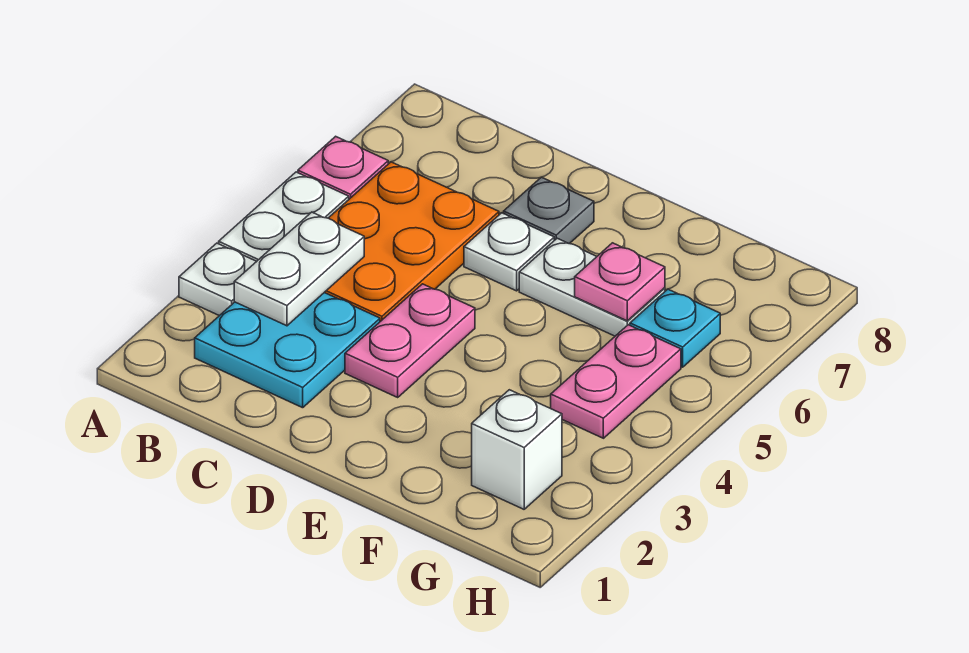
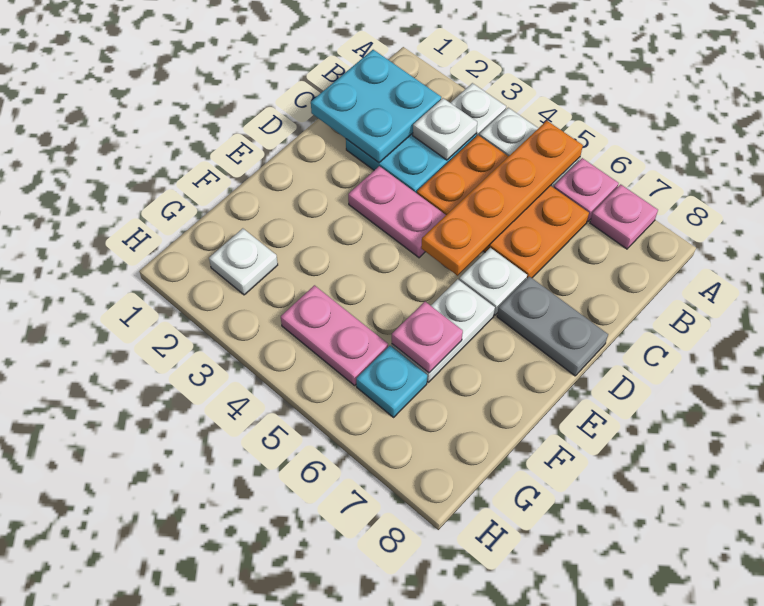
none -> orange plate A5:D5 level 2
none -> pink plate A7 level 1
none -> cyan plate B1:C2 level 2
white plate B3:B4 level 2 -> white plate B3 level 2
grey plate D7 level 1 -> grey plate D7:D8 level 1
white brick G2 level 1 -> white plate G2 level 1

